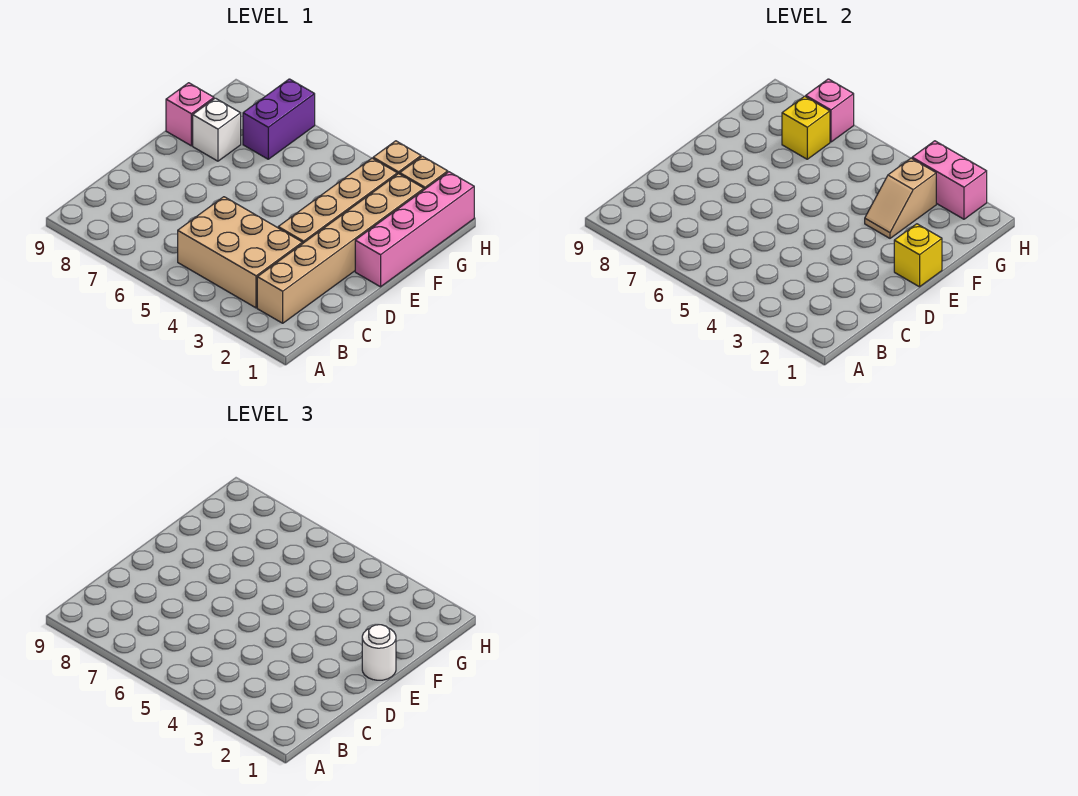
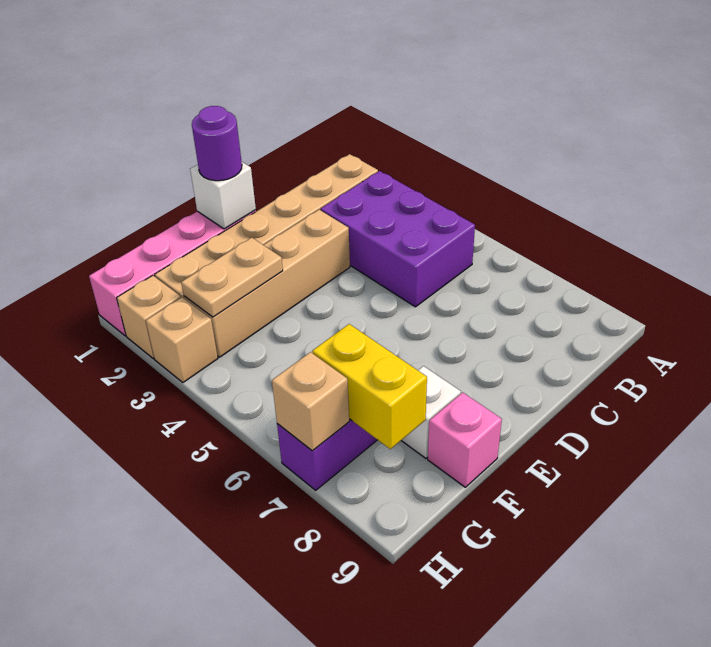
tan brick B3:C5 level 1 -> purple brick B3:C5 level 1
yellow brick E1 level 2 -> white brick E1 level 2
white round brick E1 level 3 -> purple round brick E1 level 3
tan slope F3:G3 level 2 top G -> tan plate F3:G3 level 2
yellow brick G7 level 2 -> yellow brick G7:G8 level 2
pink brick H2:H3 level 2 -> none
pink brick H7 level 2 -> tan brick H7 level 2

